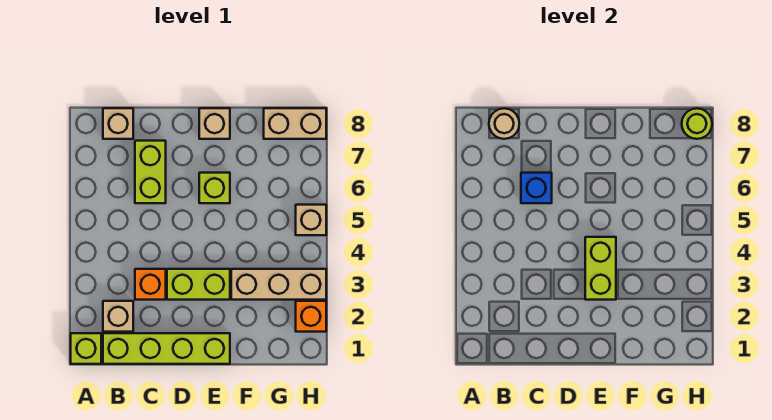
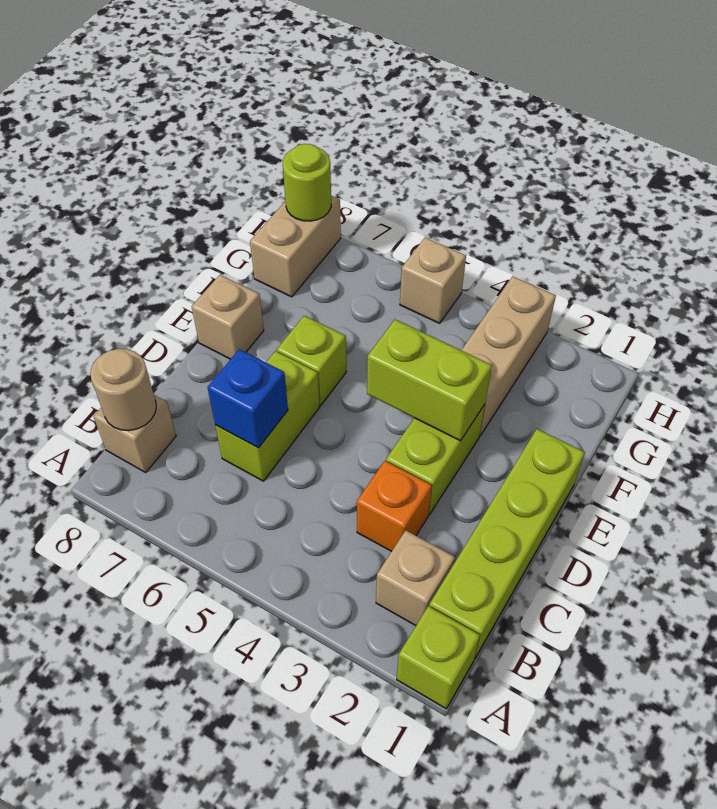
lime brick C6:C7 level 1 -> lime brick C6:D6 level 1
orange brick H2 level 1 -> none

